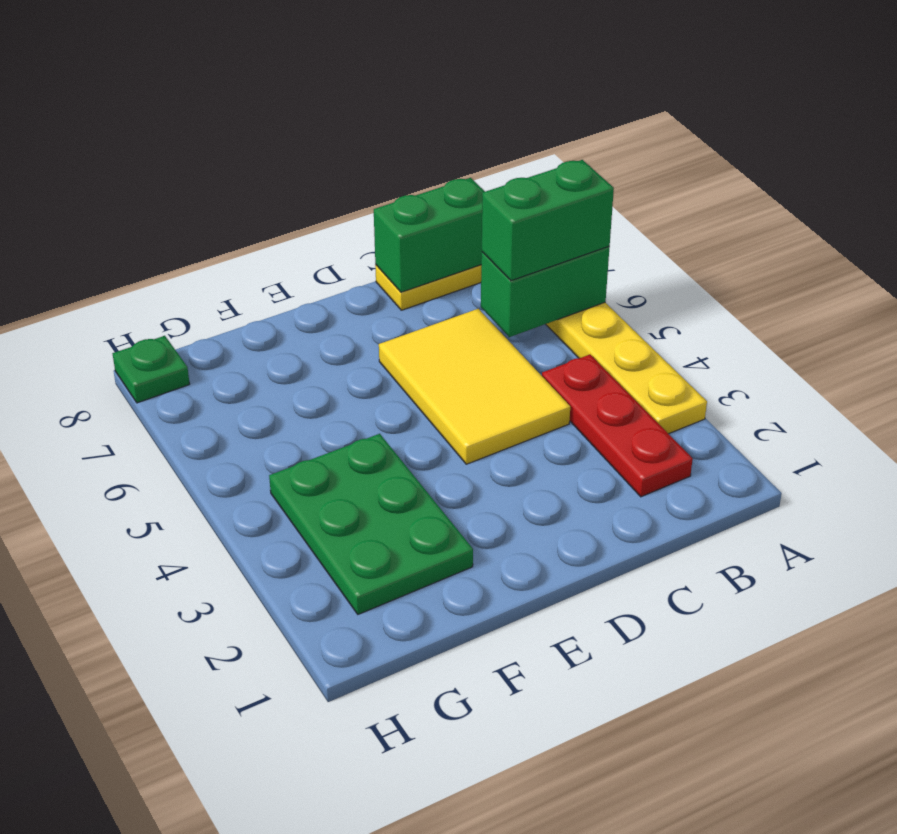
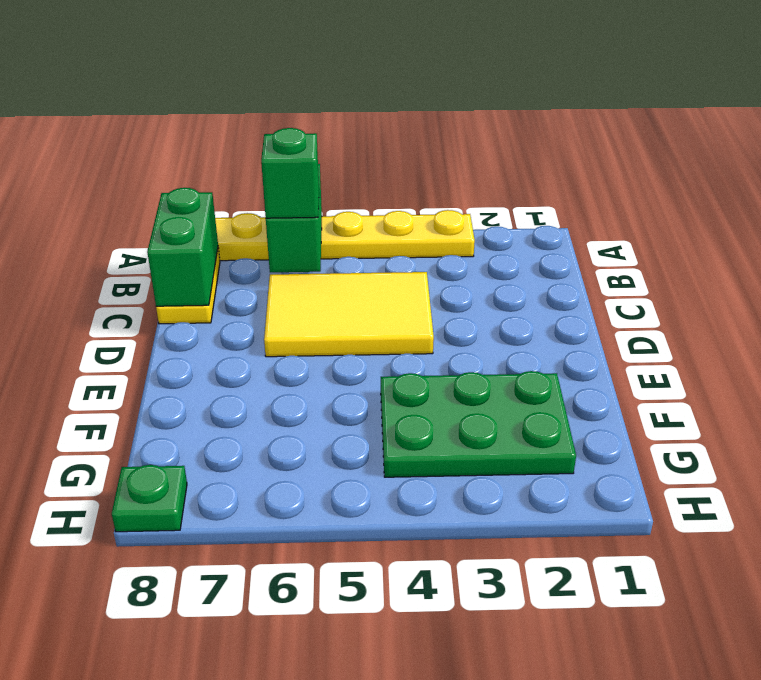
green brick A6:B6 level 3 -> green brick B6 level 3
red plate B2:B4 level 1 -> none

